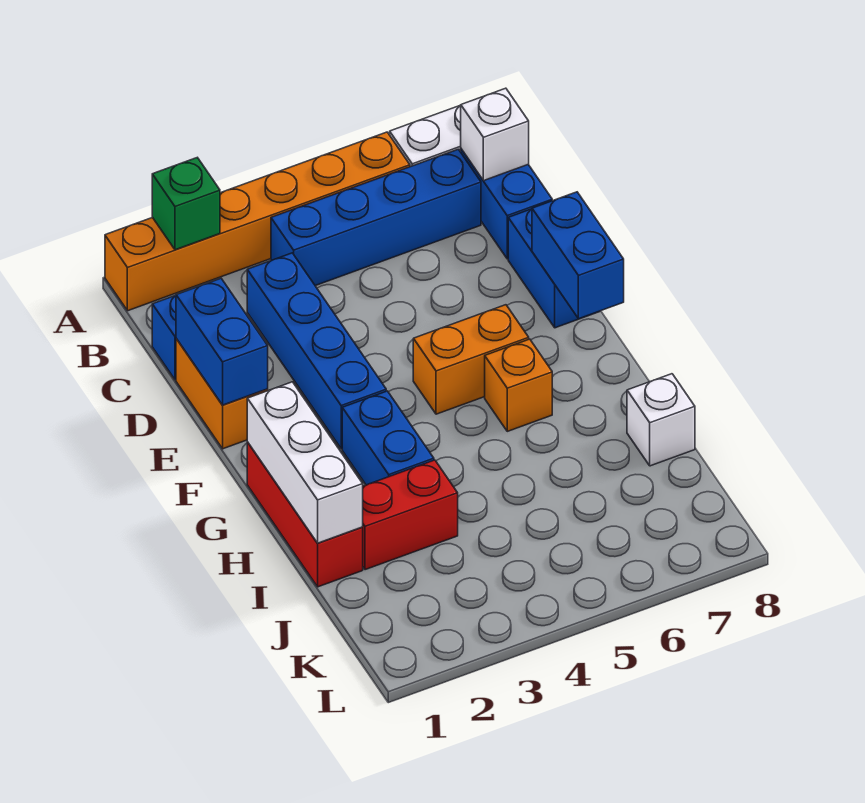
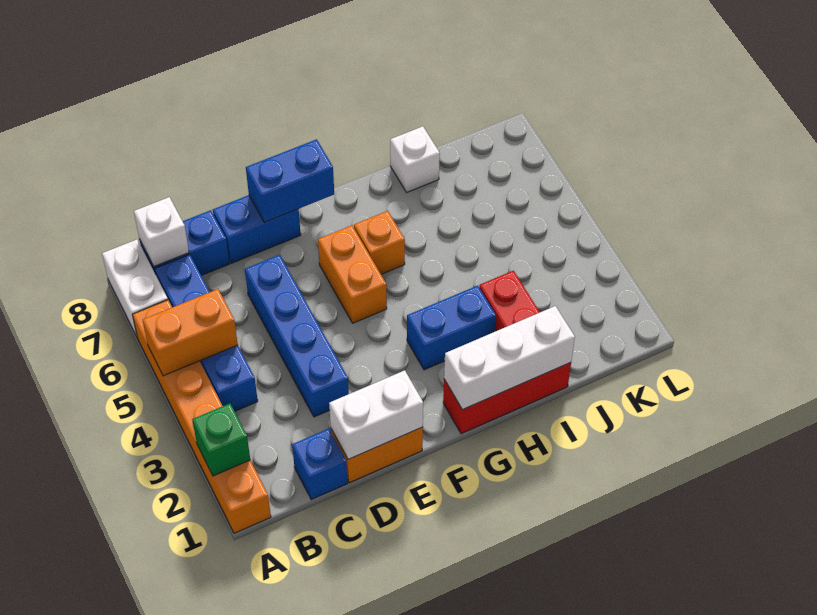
none -> orange brick A5:B5 level 2
blue brick C3:F3 level 1 -> blue brick D3:D6 level 1
blue brick D1:E1 level 2 -> white brick D1:E1 level 2

